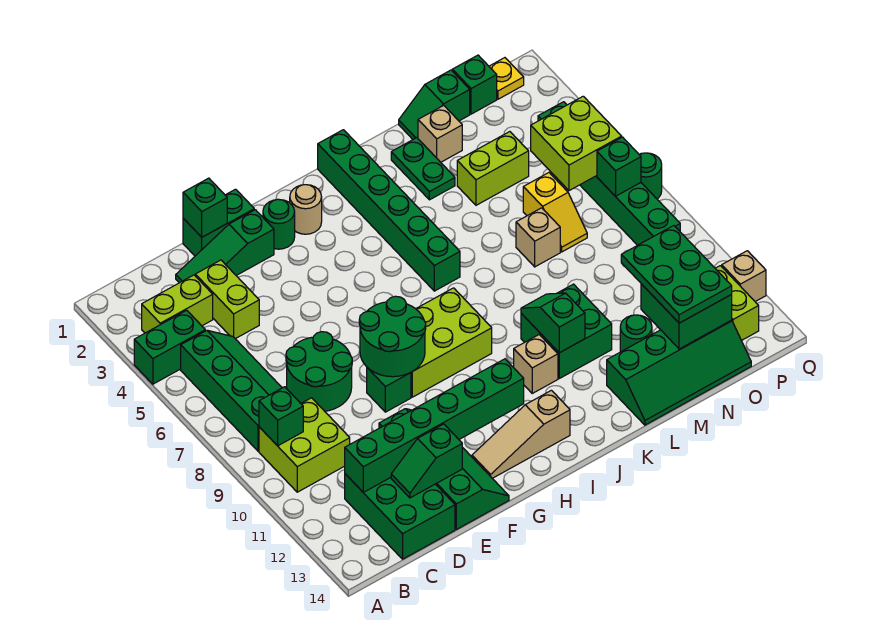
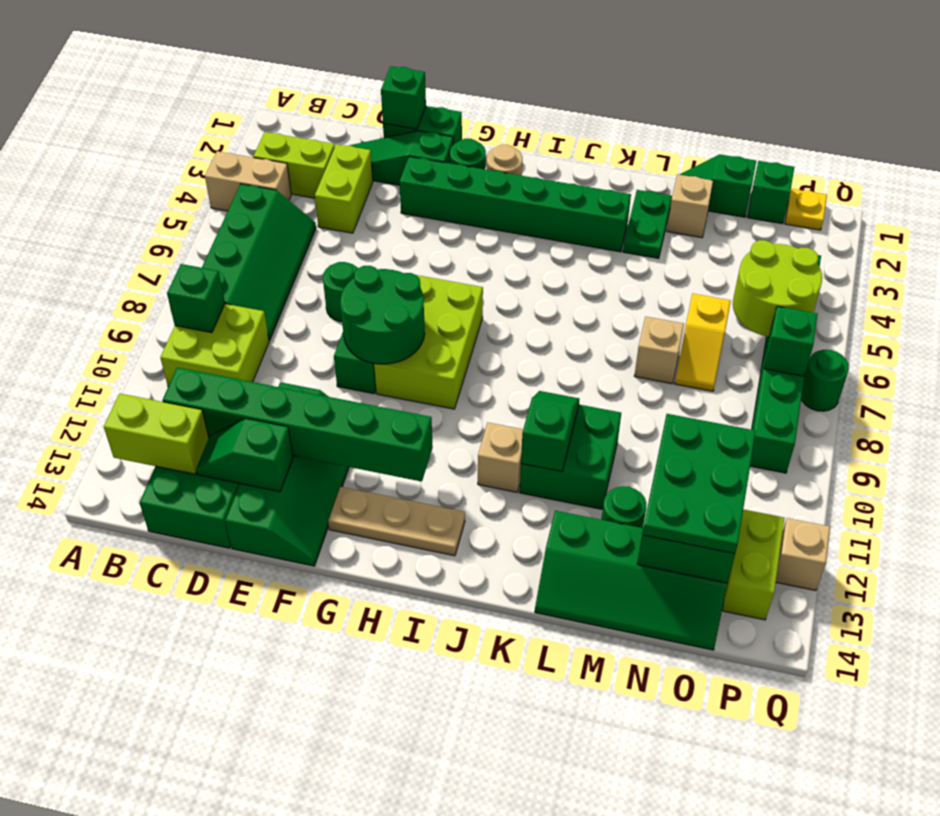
green brick A4:B4 level 1 -> tan brick A4:B4 level 1
green round brick D7:E8 level 1 -> green round brick E7 level 1
lime brick G8:I9 level 1 -> lime brick G7:H9 level 1
tan slope G13:I13 level 1 top I -> tan plate G13:I13 level 1
green brick J1:J6 level 1 -> green brick F3:K3 level 1
lime brick M4:N4 level 1 -> lime brick B13:C13 level 2
lime brick O5:P6 level 2 -> lime round brick O5:P6 level 2

